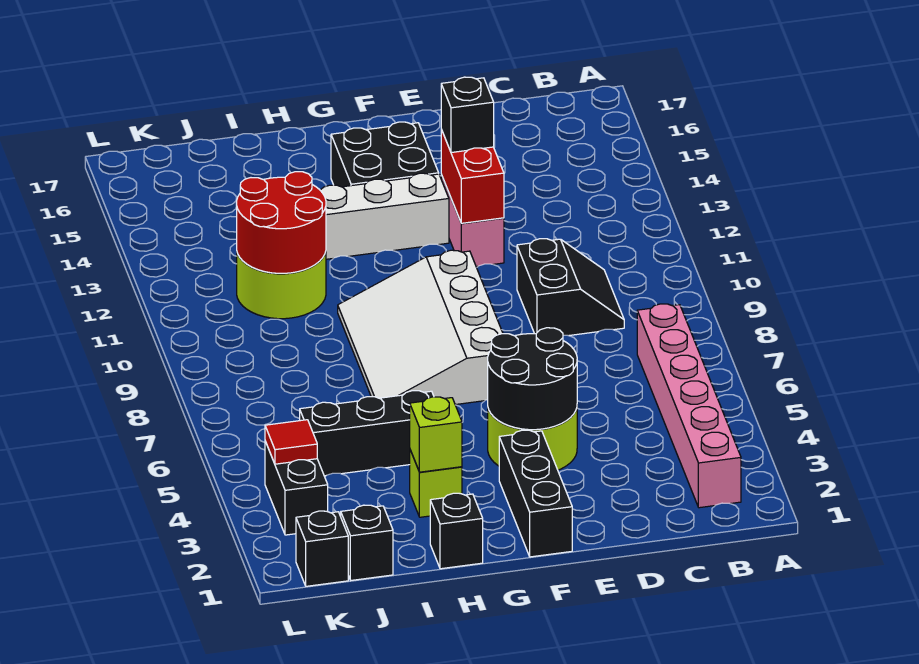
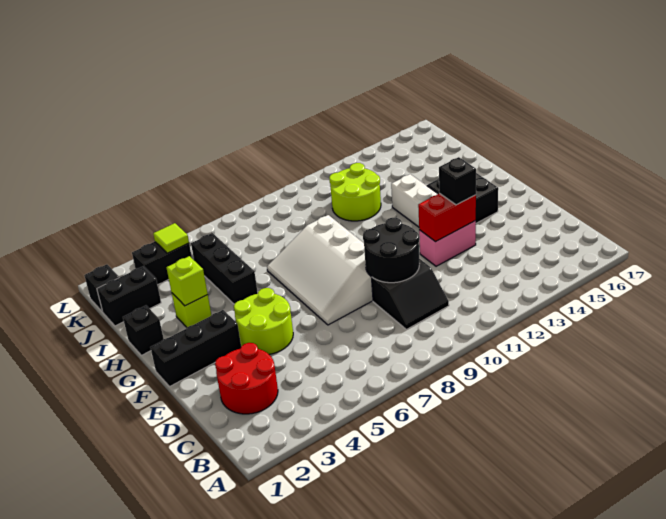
pink brick B2:B7 level 1 -> none
black round brick E4:F5 level 2 -> black round brick D9:E10 level 2
white slope F7:H10 level 1 top F -> white slope E7:H9 level 1 top 9
red round brick I11:J12 level 2 -> red round brick C2:D3 level 1
black brick J1 level 1 -> black brick J1:J2 level 1
red tile K4 level 2 -> lime tile K4 level 2

